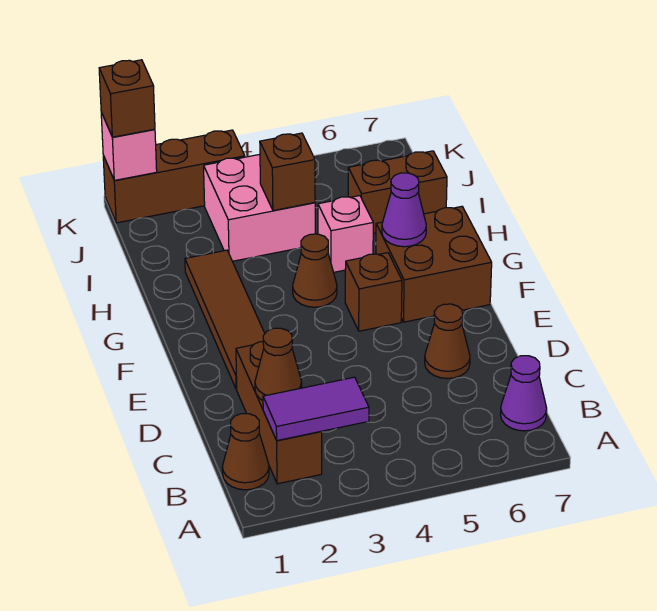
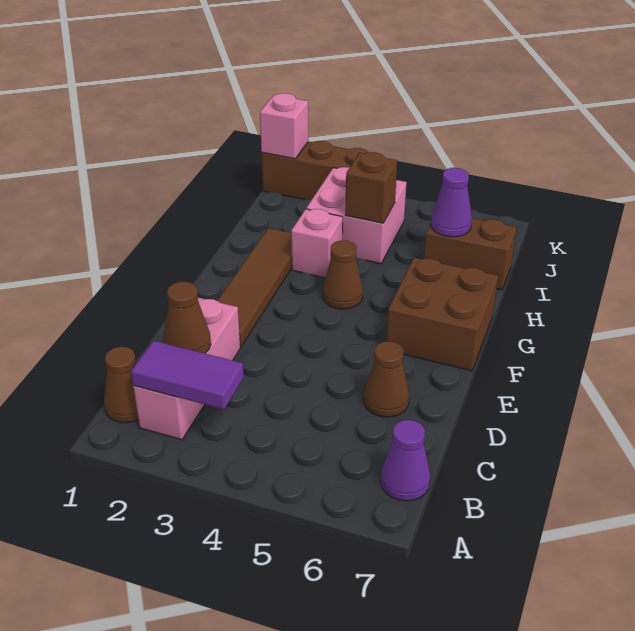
brown brick B2:D2 level 1 -> pink brick B2:D2 level 1
brown brick F5 level 1 -> none
purple cone G6 level 2 -> purple cone I6 level 2
pink brick H5 level 1 -> pink brick H3 level 1
brown brick K1 level 3 -> none

